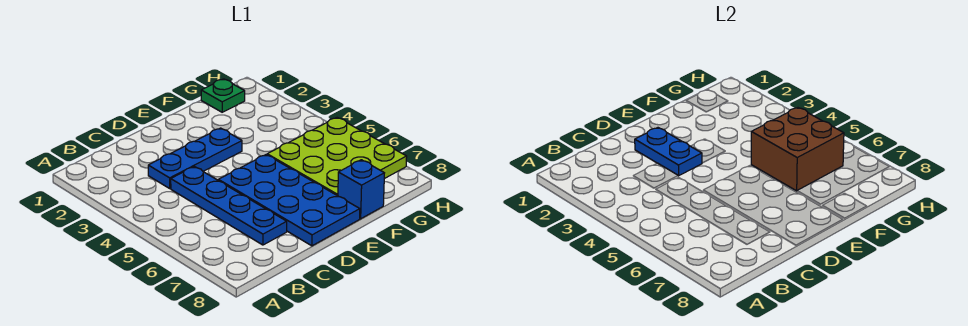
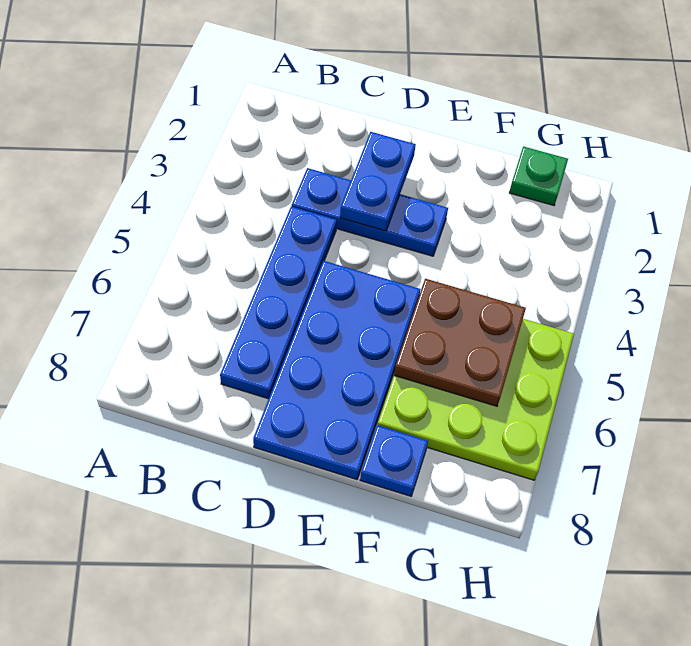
brown brick F5:G6 level 2 -> brown plate F5:G6 level 2
blue brick F8 level 1 -> blue plate F8 level 1

